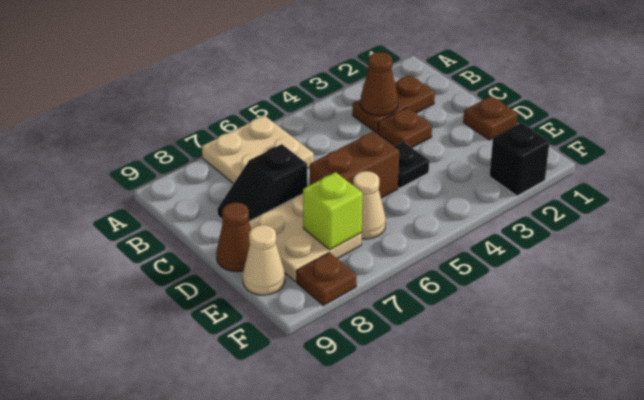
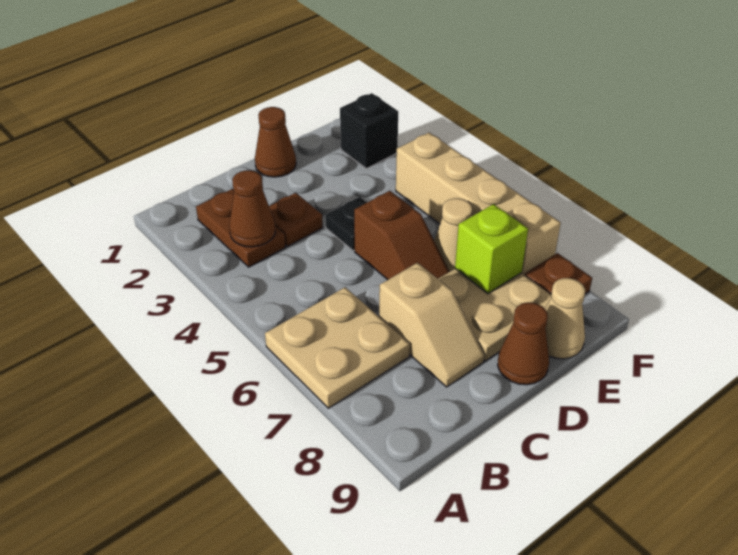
black slope C7:C8 level 1 top 7 -> tan slope C7:C8 level 1 top 7
brown plate D1 level 1 -> brown cone D1 level 1
brown brick D5:D6 level 1 -> brown slope D5:D6 level 1 top 5
none -> tan brick F4:F7 level 1

